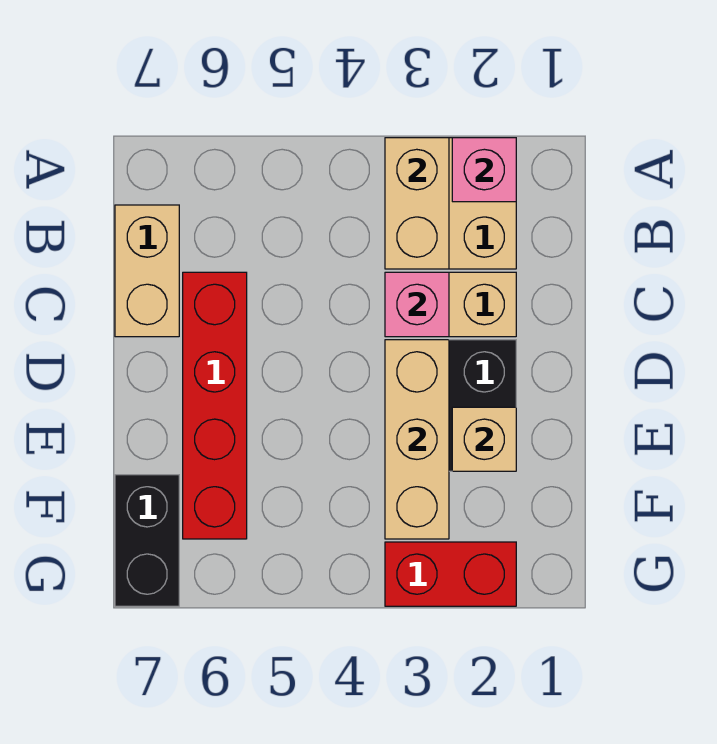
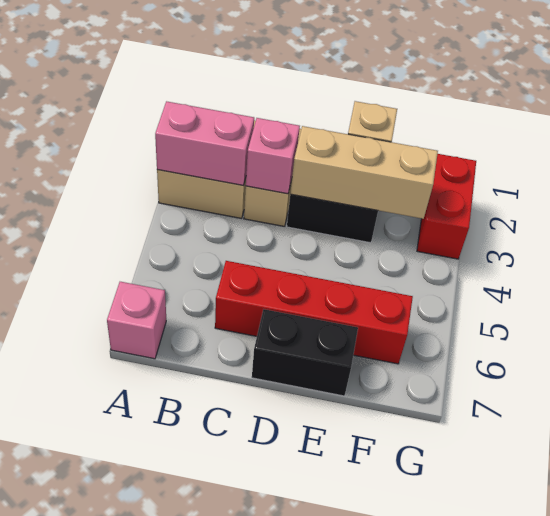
pink brick A2 level 2 -> pink brick A7 level 1
tan brick A3:B3 level 2 -> pink brick A3:B3 level 2
tan brick B7:C7 level 1 -> none
black brick F7:G7 level 1 -> black brick D7:E7 level 1

